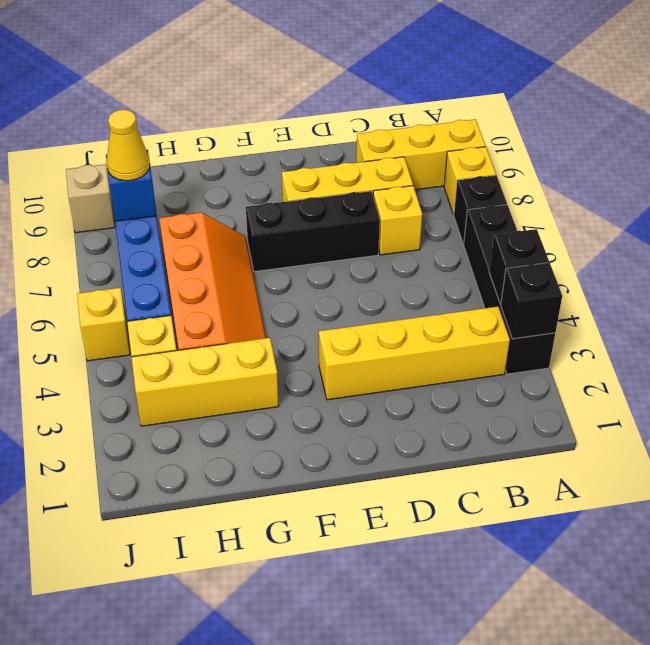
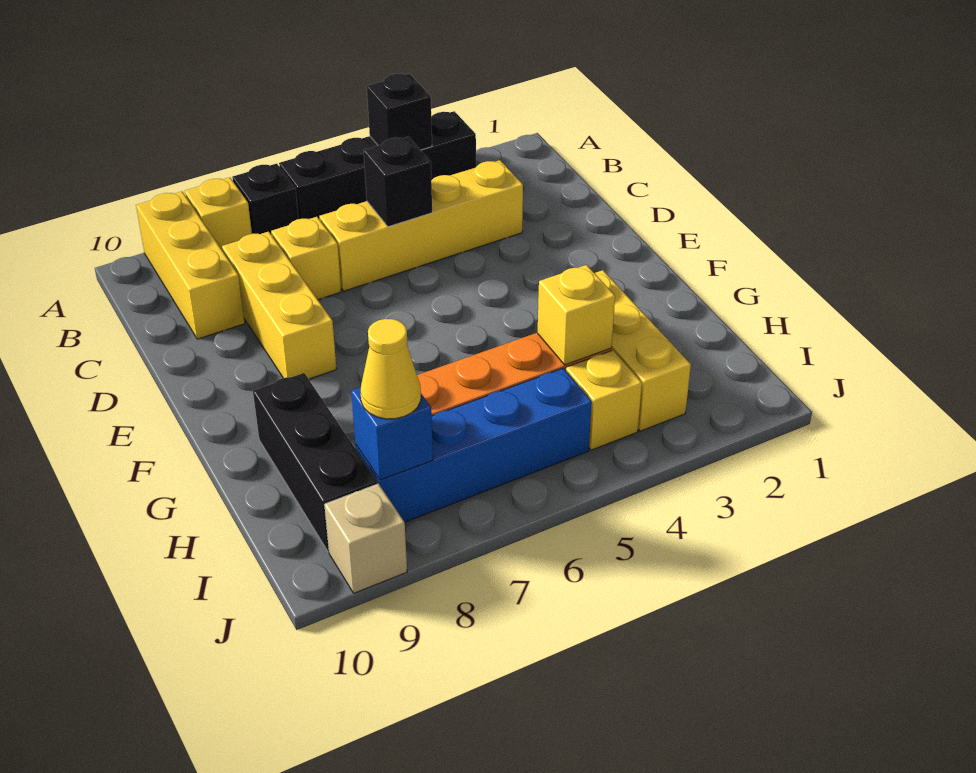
black brick A3 level 2 -> black brick C5 level 2
yellow brick B3:E3 level 1 -> yellow brick C3:C6 level 1
black brick D7:F7 level 1 -> black brick G9:I9 level 1
yellow brick J5 level 1 -> yellow brick H4 level 2

